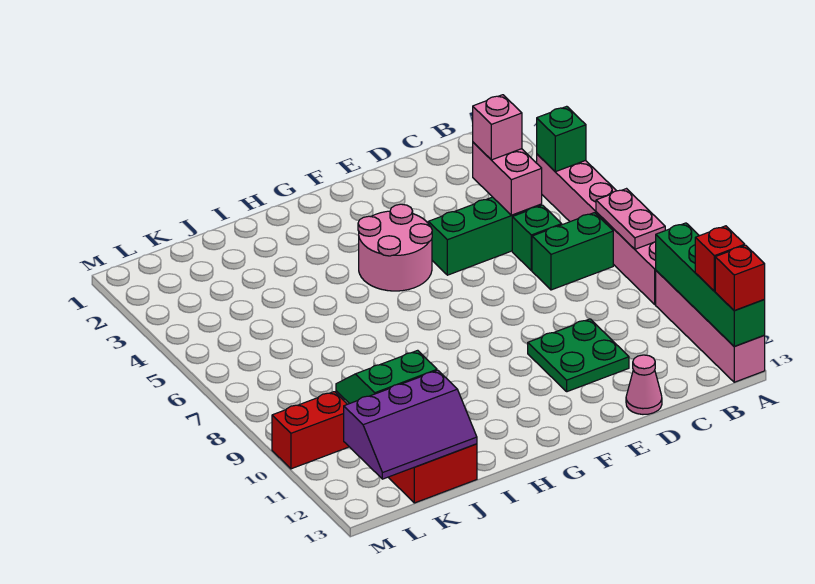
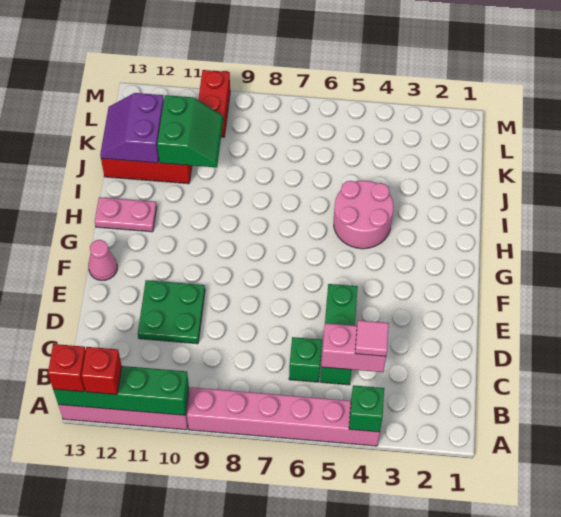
pink plate A7:A8 level 2 -> pink plate H12:H13 level 1
green brick B7:C7 level 1 -> none
pink brick C4 level 3 -> pink tile C4 level 3
pink cone D13 level 1 -> pink cone F13 level 1
pink round brick F4:G5 level 1 -> pink round brick H4:I5 level 1
purple slope J12:L13 level 2 top 12 -> purple slope J12:K13 level 2 top 12

